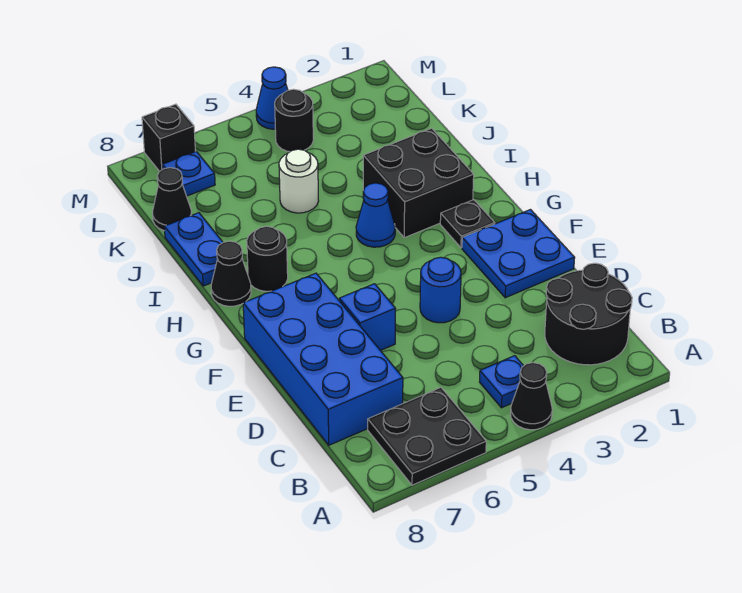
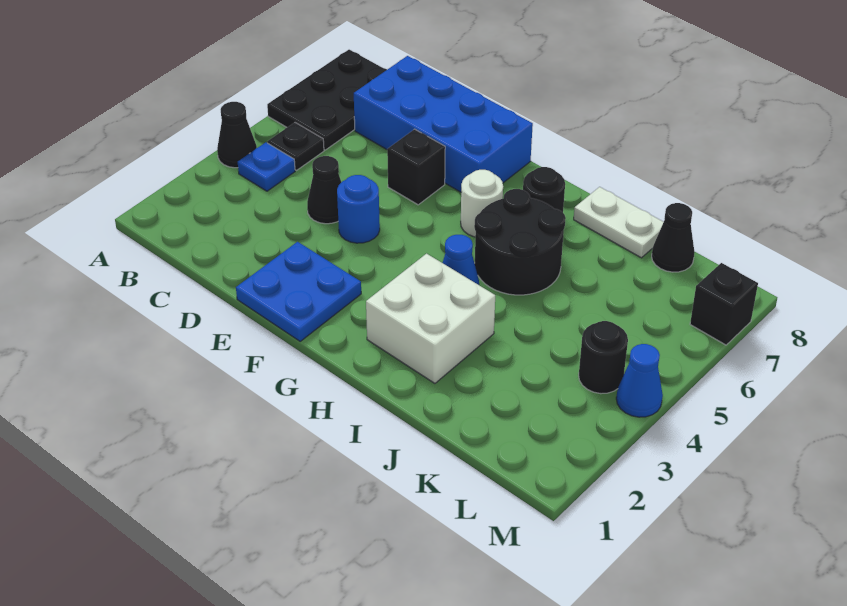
black plate A6:B7 level 1 -> black plate A6:B8 level 1
black round brick B1:C2 level 1 -> black round brick H5:I6 level 1
blue brick E6 level 1 -> black brick E6 level 1
black plate G2 level 1 -> black plate B5 level 1
black brick H2:I3 level 1 -> white brick H2:I3 level 1
black cone H8 level 1 -> black cone D4 level 1
blue plate I8:J8 level 1 -> white plate I8:J8 level 1
white round brick J5 level 1 -> white round brick G6 level 1
blue plate L7 level 1 -> none

